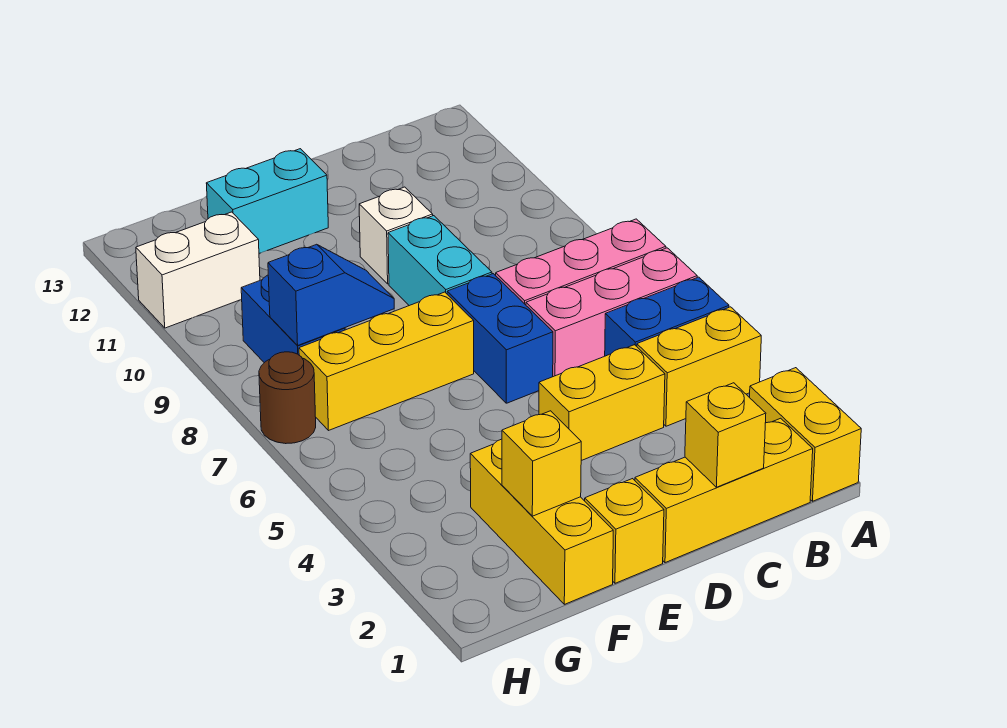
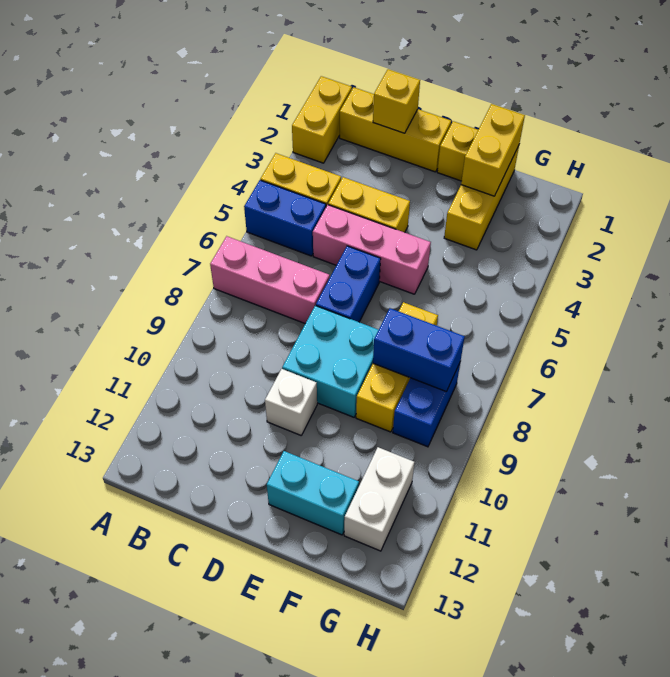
pink brick A6:C6 level 1 -> pink brick C5:E5 level 1
cyan brick D8:D9 level 1 -> cyan brick D8:E9 level 1
yellow brick E7:G7 level 1 -> yellow brick F7:F9 level 1
yellow brick F2 level 2 -> yellow brick F1:F2 level 2
blue slope F8:G8 level 2 top G -> blue brick F8:G8 level 2
white brick G11:H11 level 1 -> white brick G11:G12 level 1
brown round brick H7 level 1 -> none

